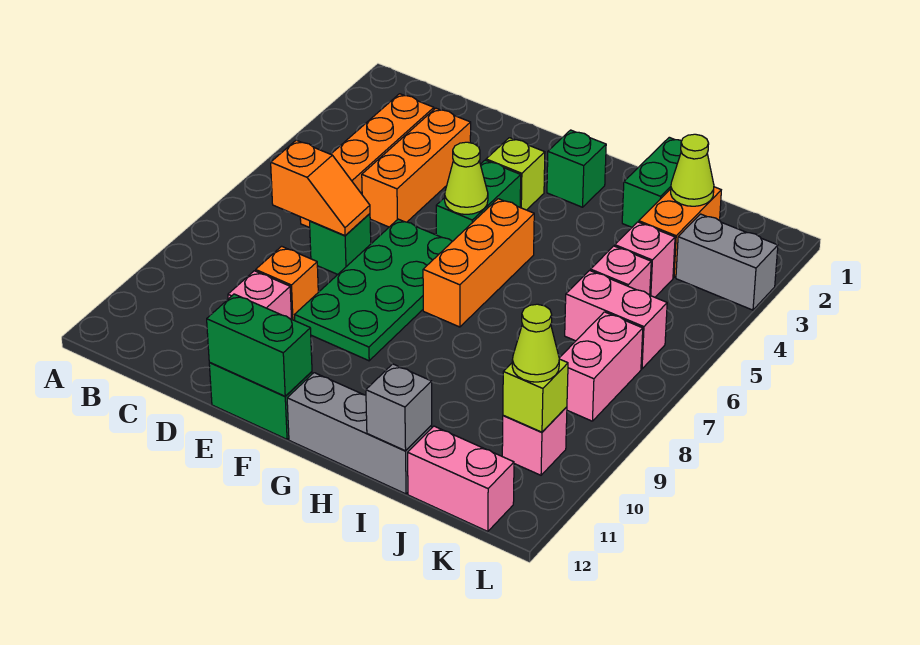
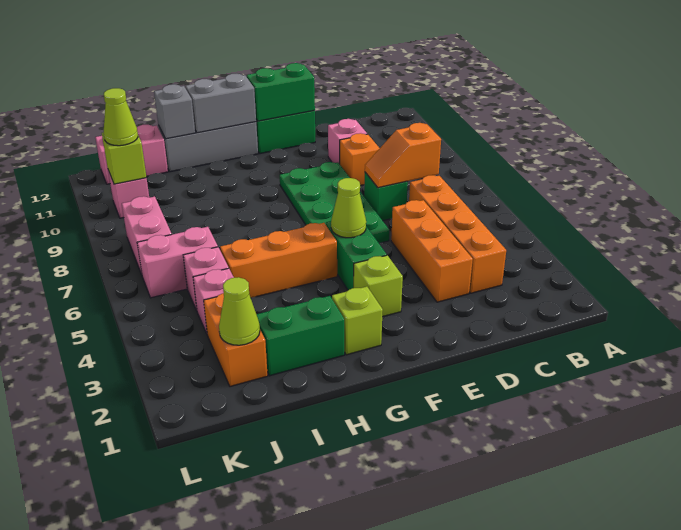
green brick G2 level 1 -> lime brick G2 level 1
orange brick G5:G7 level 1 -> orange brick G5:I5 level 1
green brick I1:I2 level 1 -> green brick H2:I2 level 1
grey brick K3:L3 level 1 -> grey brick G12:H12 level 2

